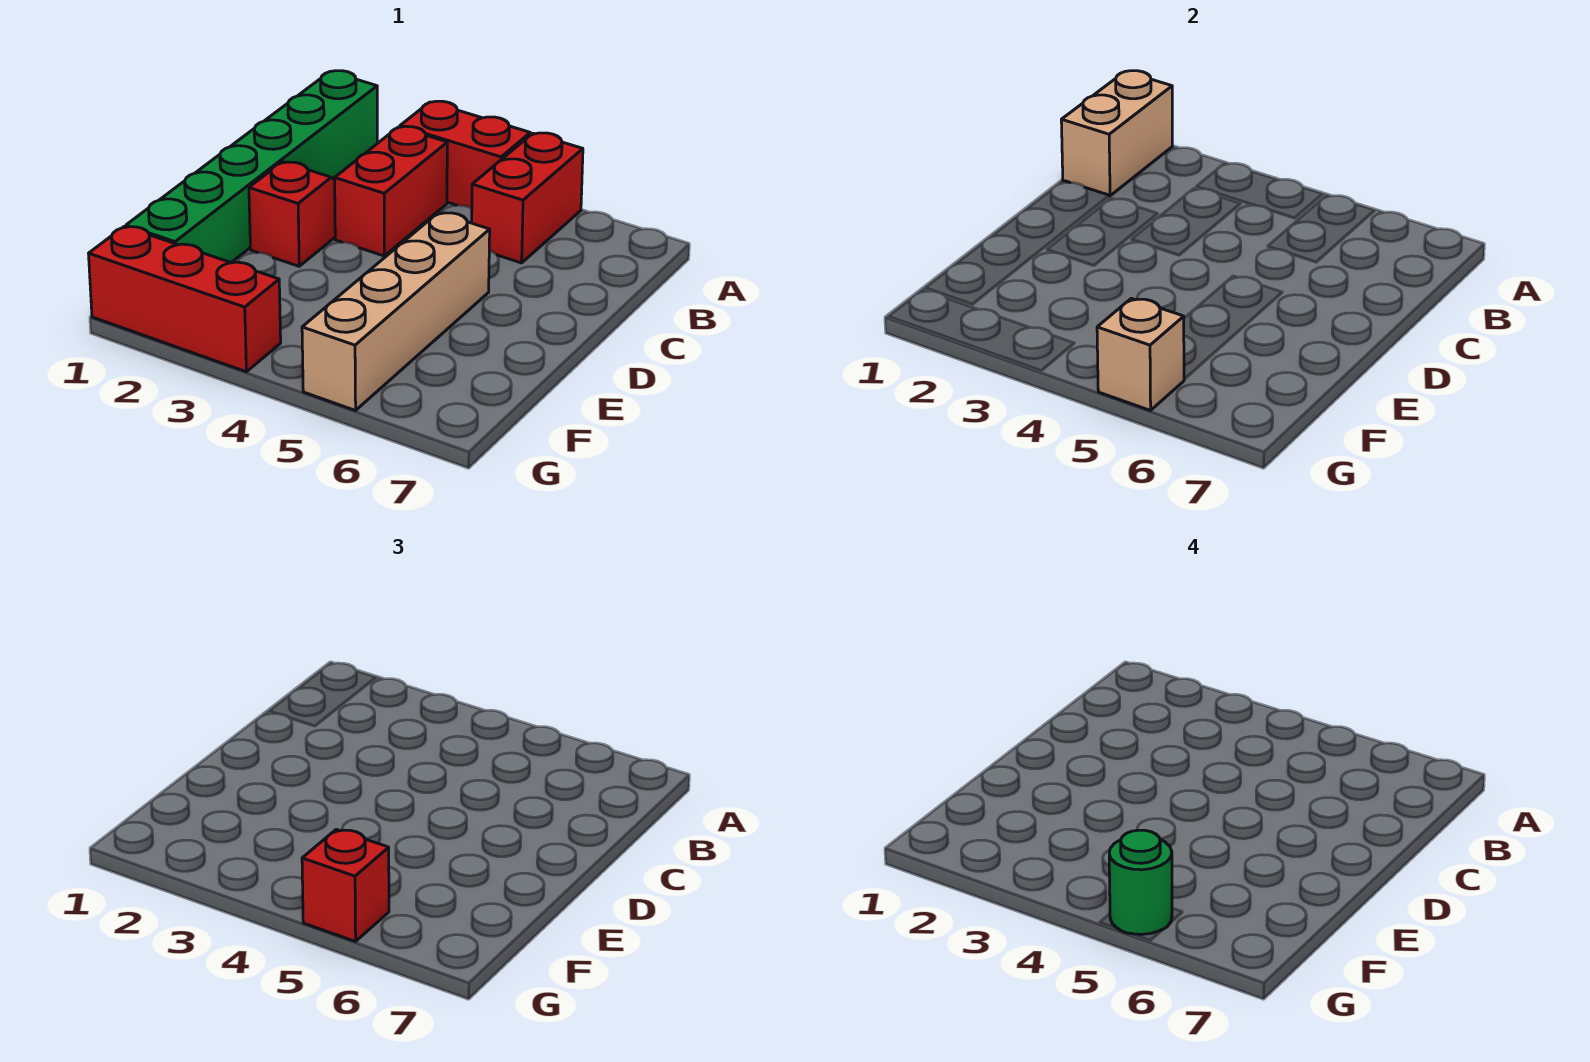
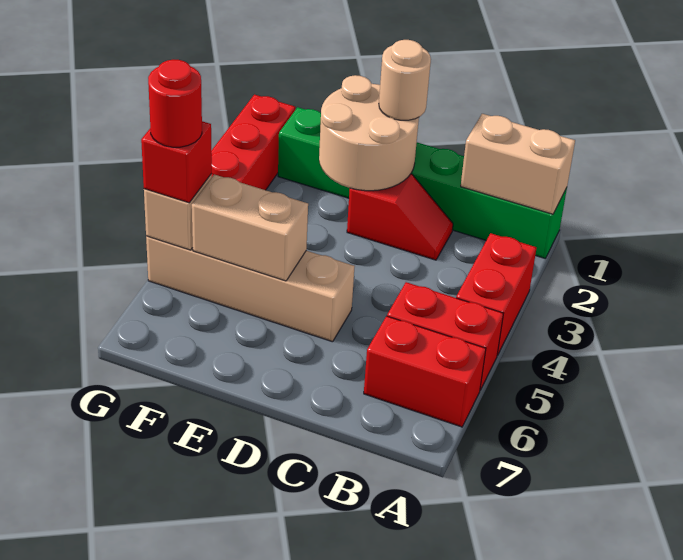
red brick B3:C3 level 1 -> red brick A6:B6 level 1
none -> tan round brick D1:E2 level 2
none -> tan round brick D1 level 3
none -> tan brick E5:F5 level 2
green round brick G5 level 4 -> red round brick G5 level 4

